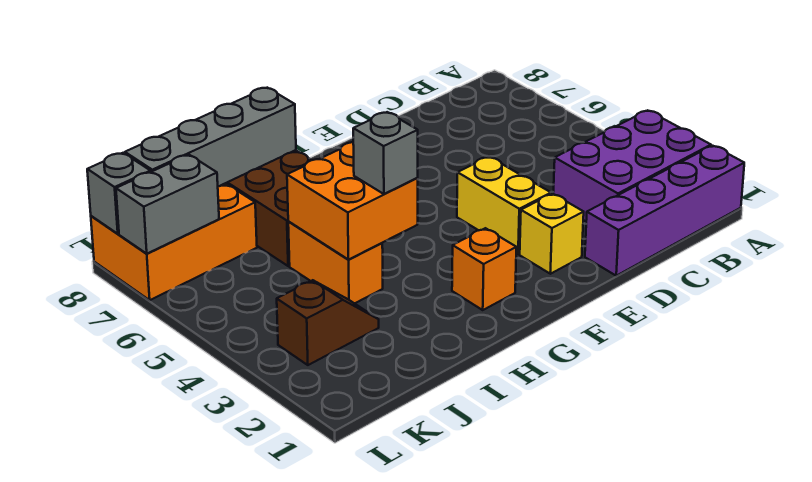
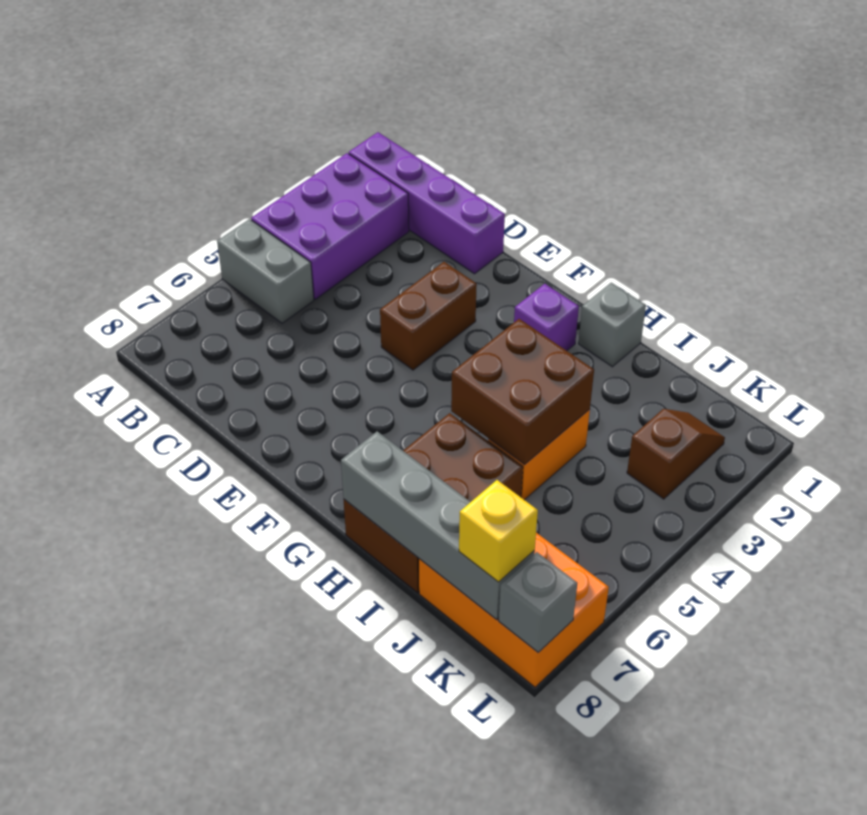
purple brick A2:C3 level 1 -> purple brick A2:B4 level 1
yellow brick E2 level 1 -> yellow brick K8 level 3
yellow brick E3:E4 level 1 -> brown brick E3:E4 level 1
orange brick G2 level 1 -> purple brick G2 level 1
orange brick H4:I5 level 2 -> brown brick H4:I5 level 2
grey brick H4 level 3 -> grey brick H1 level 1
brown slope J3:K3 level 1 top K -> brown slope K2:K3 level 1 top 3
grey brick K7:L7 level 2 -> grey brick A5:B5 level 1

